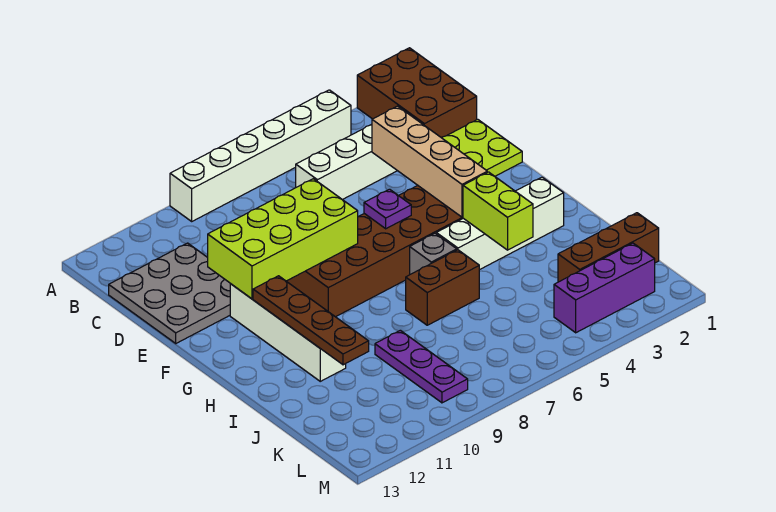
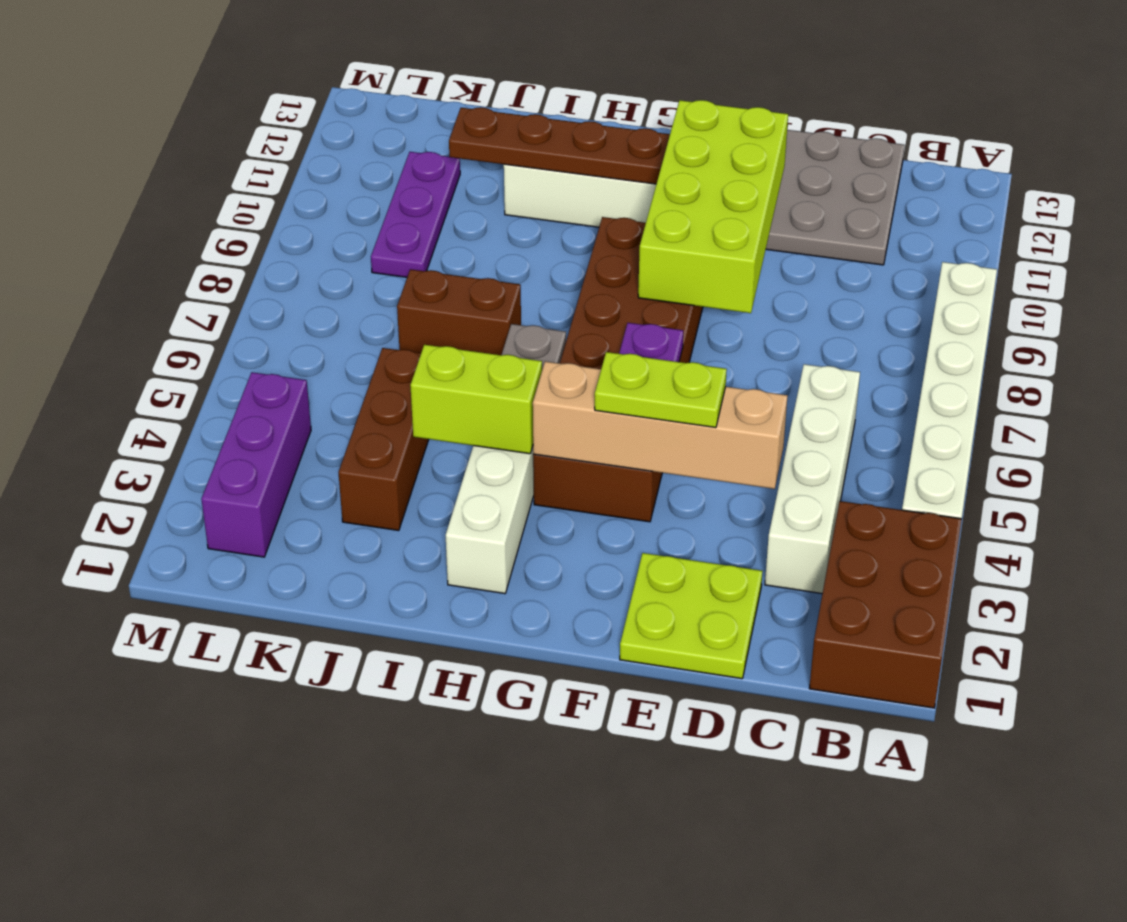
brown brick A1:C2 level 1 -> brown brick A1:B3 level 1
none -> lime plate E4:F4 level 3
brown brick I6:I7 level 1 -> brown brick I7:J7 level 1
purple plate J9:L9 level 1 -> purple plate K9:K11 level 1
brown brick K1:K3 level 1 -> brown brick J3:J5 level 1

